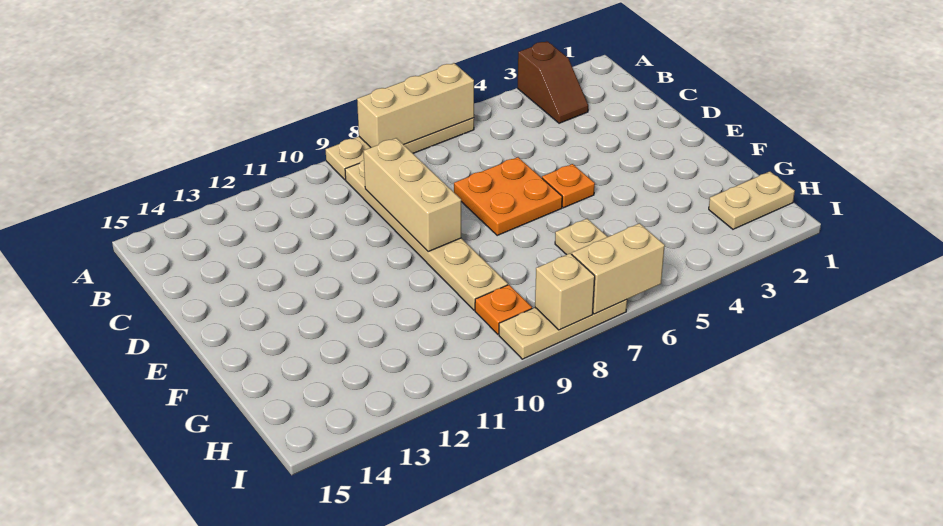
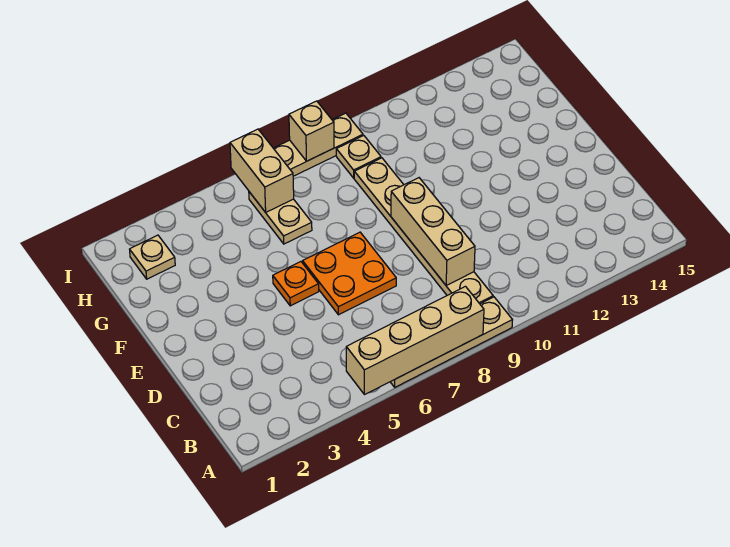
brown slope A3:B3 level 1 top A -> none
tan brick A6:A8 level 2 -> tan brick A5:A8 level 2
tan plate H1:H2 level 1 -> tan plate H2 level 1
orange plate H9 level 1 -> tan plate H9 level 1
tan brick I6:I7 level 2 -> tan brick H6:I6 level 2

